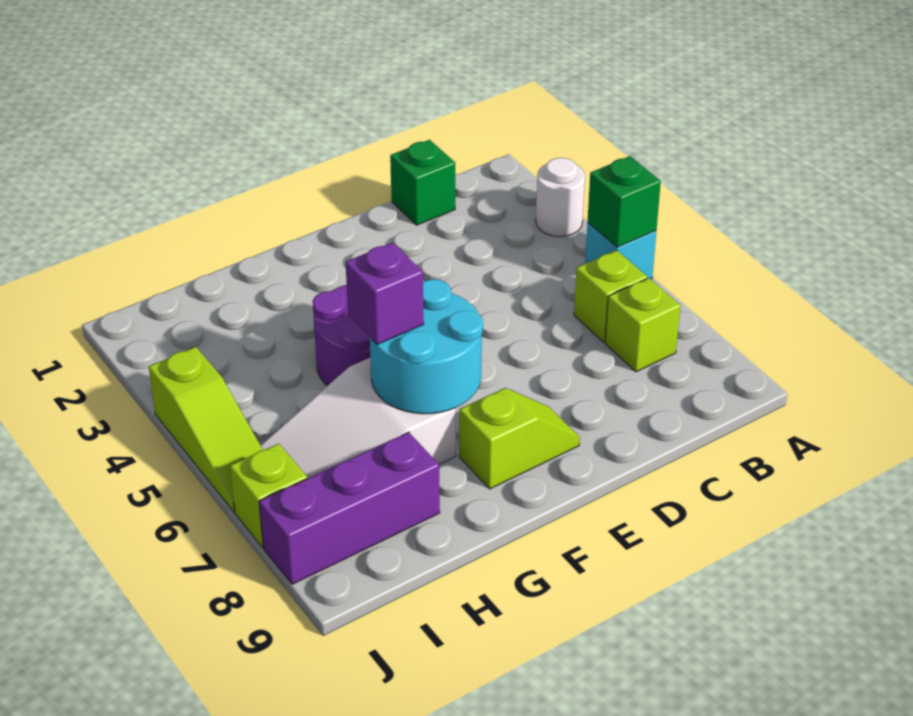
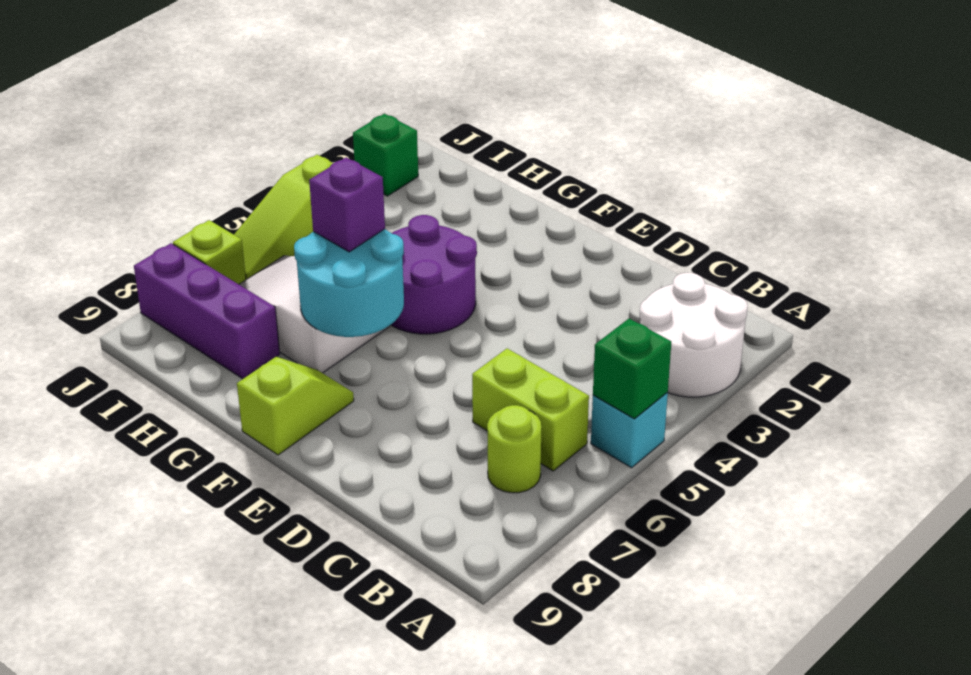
white round brick A3 level 1 -> white round brick A2:B3 level 1
lime brick B6 level 1 -> lime brick B6:C6 level 1
lime brick B7 level 1 -> lime round brick B7 level 1
green brick C1 level 1 -> green brick J2 level 1
lime slope E8:F8 level 1 top F -> lime slope F8:F9 level 1 top 9

